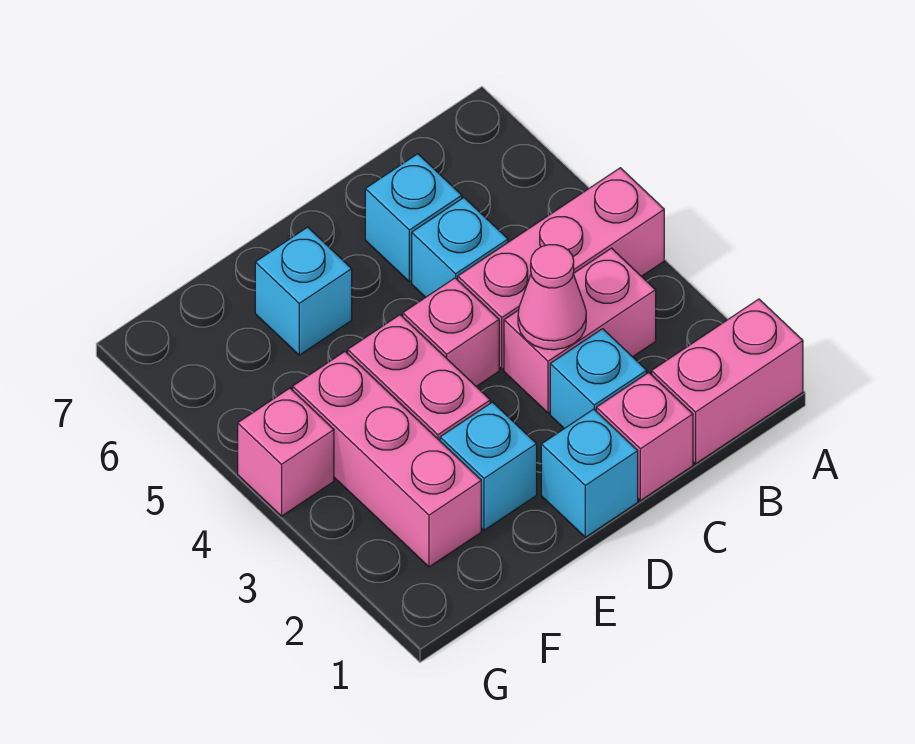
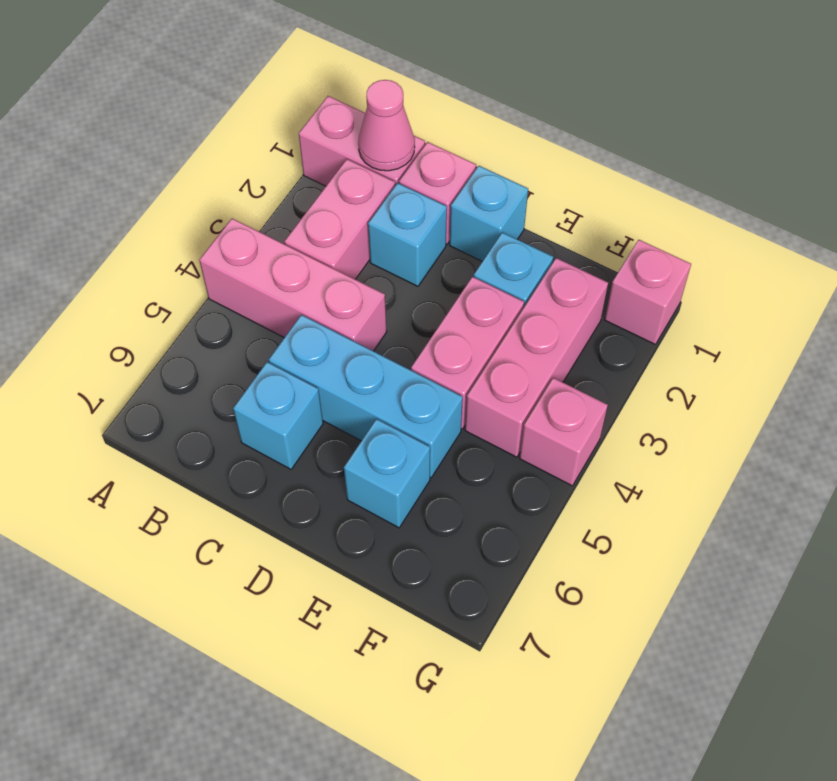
pink brick B3:C3 level 1 -> pink brick B2:B3 level 1
pink cone C3 level 2 -> pink cone B1 level 2
cyan brick C5 level 1 -> cyan brick C5:E5 level 1
pink brick D4 level 1 -> pink brick G1 level 1

